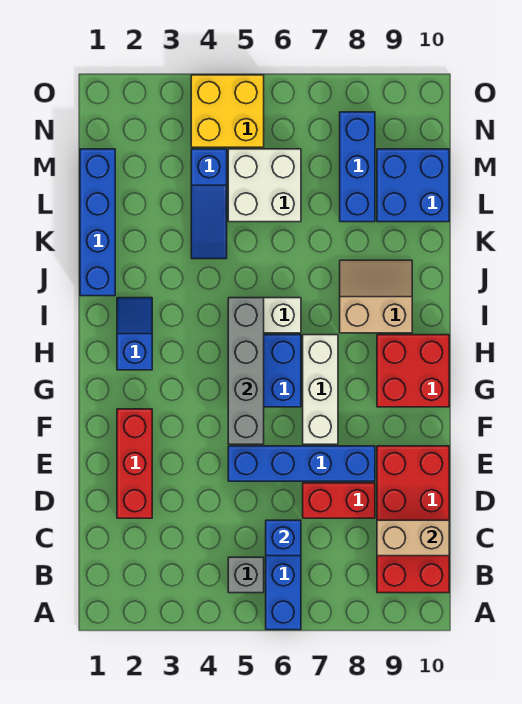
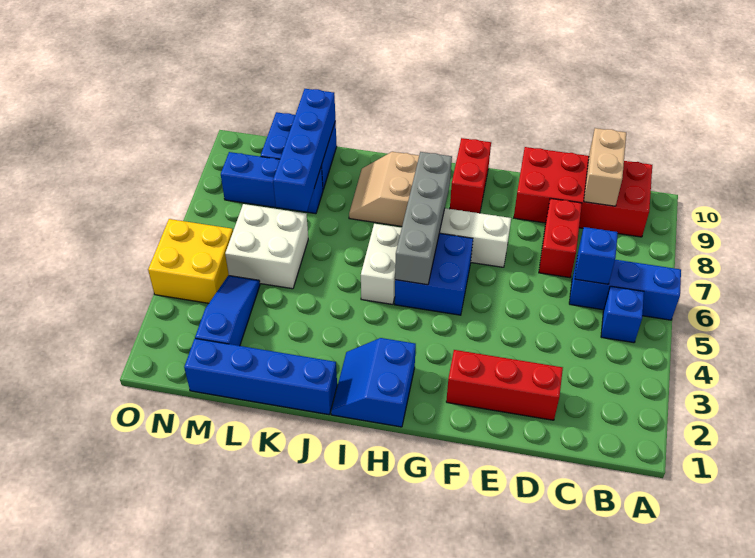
grey brick B5 level 1 -> blue brick B5 level 1
blue brick E5:E8 level 1 -> blue brick L7:L10 level 2
grey brick F5:I5 level 2 -> grey brick H5:H8 level 2
red brick G9:H10 level 1 -> red brick G9:G10 level 1
blue slope H2:I2 level 1 top H -> blue slope H1:I2 level 1 top H
blue slope K4:M4 level 1 top M -> blue slope M2:M4 level 1 top 2

